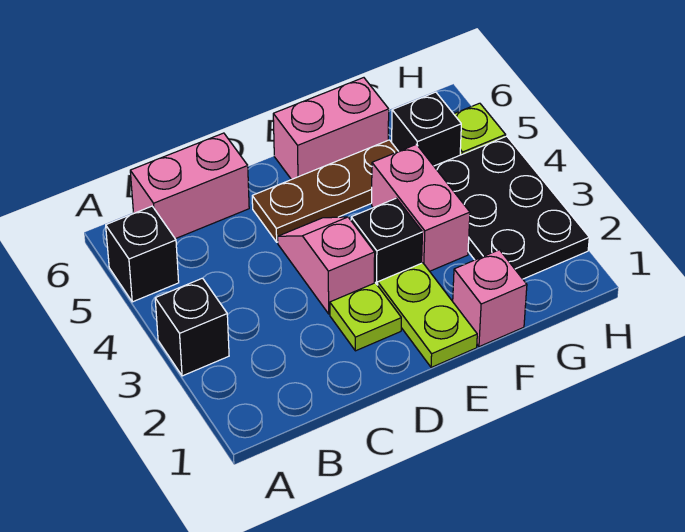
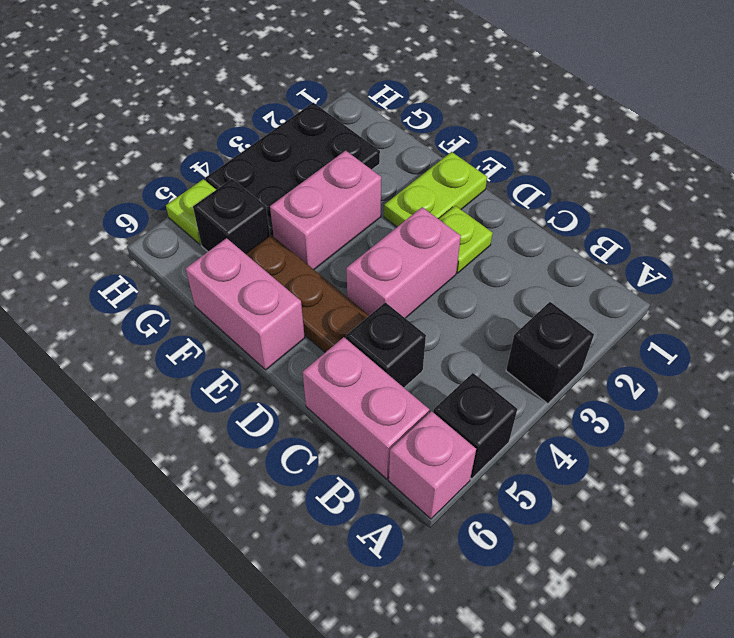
pink slope D3:D4 level 1 top 3 -> pink brick D3:D4 level 1
black brick E3 level 1 -> black brick C5 level 1
pink brick F1 level 1 -> pink brick A6 level 1

